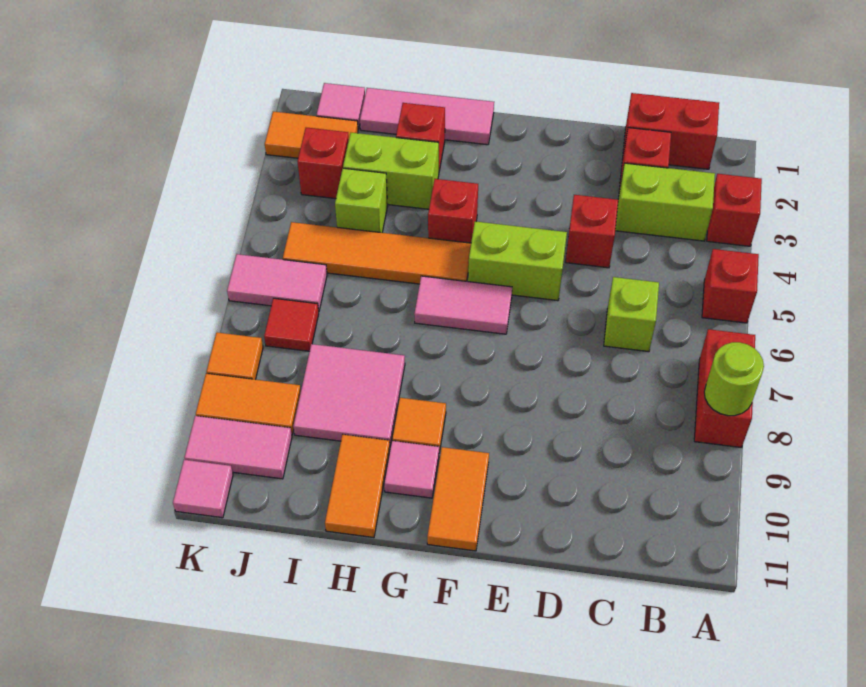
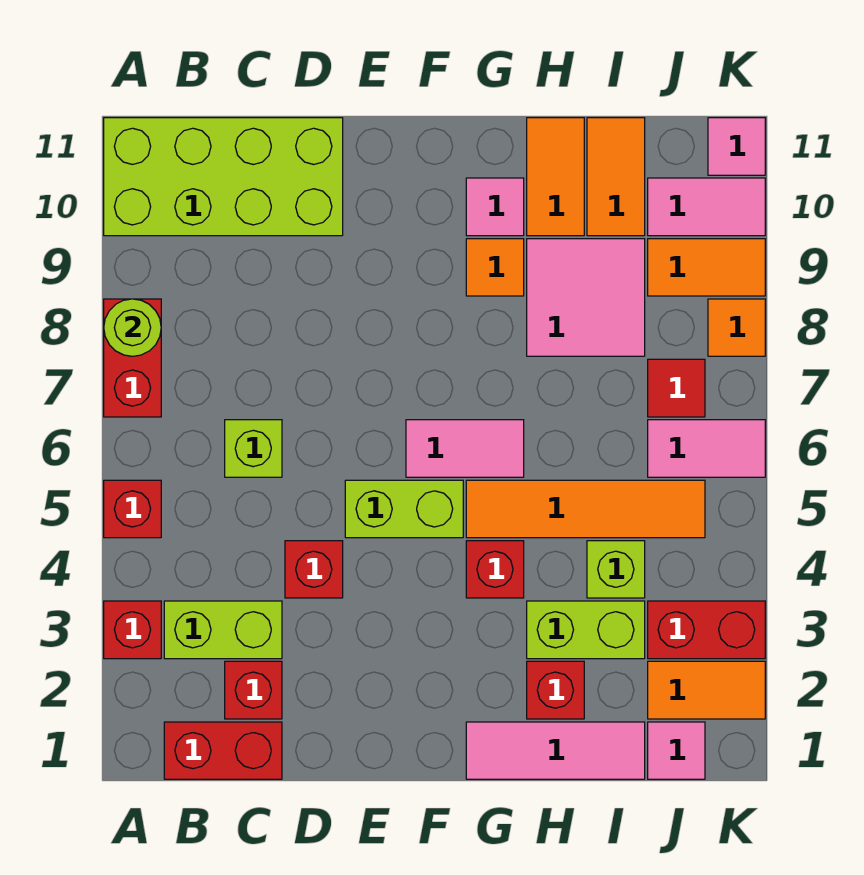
none -> lime brick A10:D11 level 1
orange tile F10:F11 level 1 -> orange tile I10:I11 level 1
red brick J3 level 1 -> red brick J3:K3 level 1

